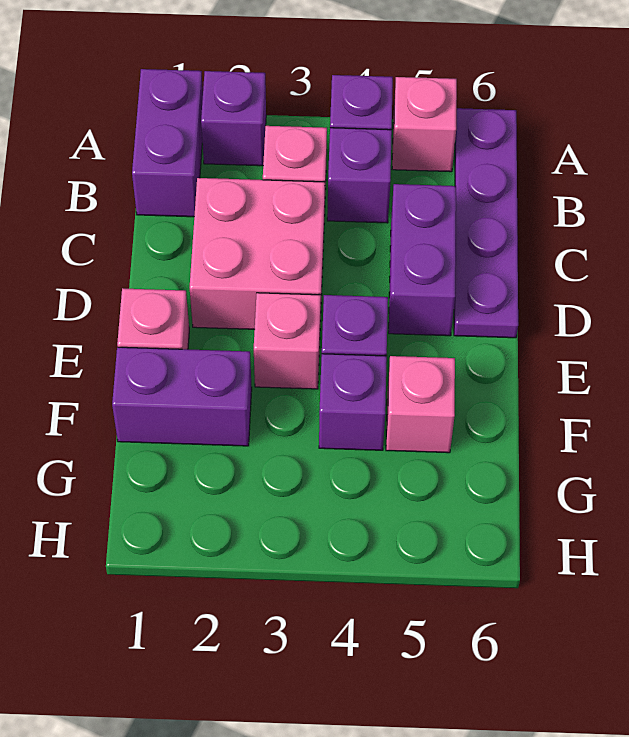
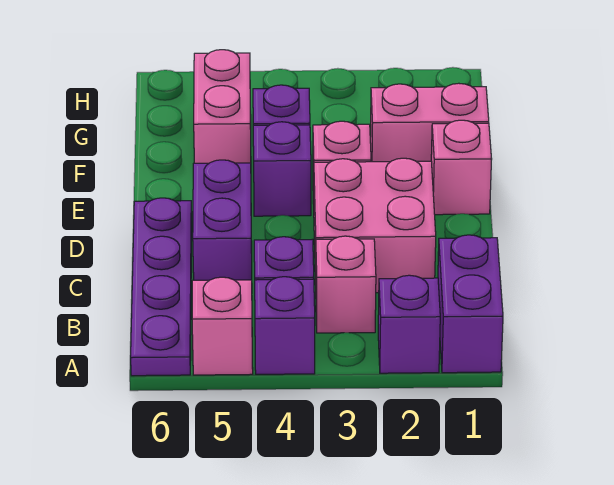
purple brick F1:F2 level 1 -> pink brick F1:F2 level 1
pink brick F5 level 1 -> pink brick F5:G5 level 1

